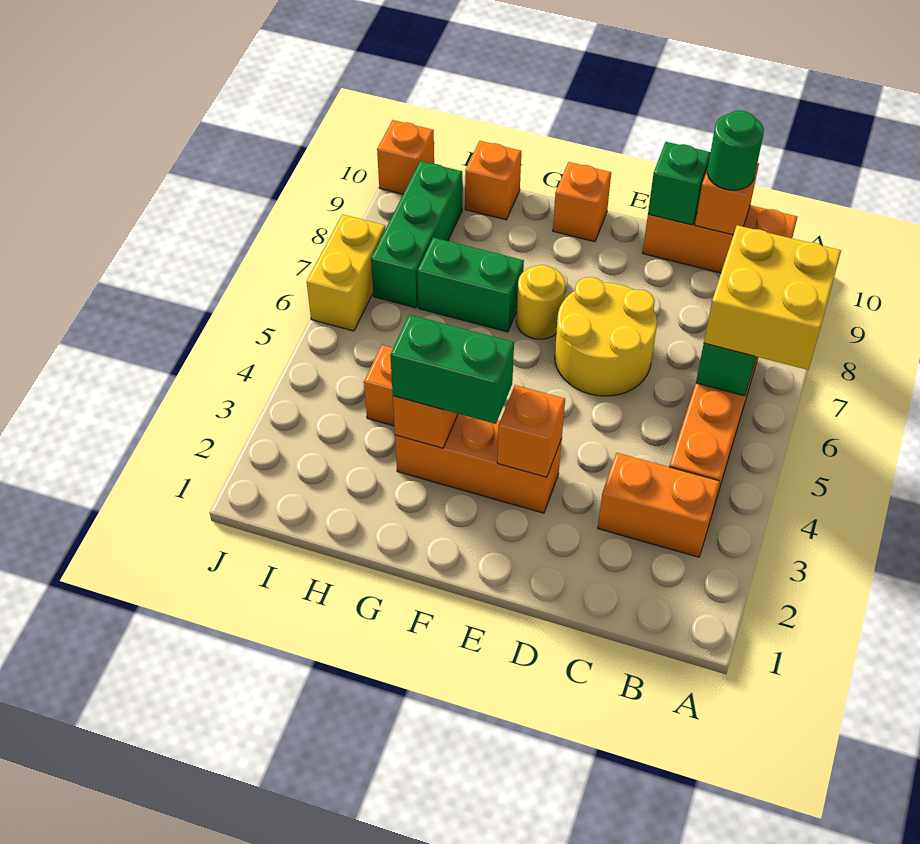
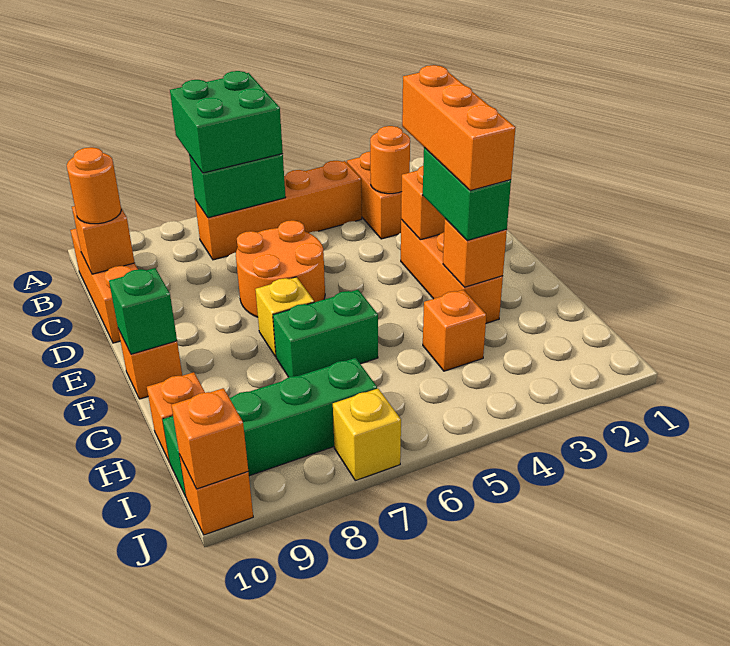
yellow brick A6:B7 level 3 -> green brick A6:B7 level 3
none -> orange round brick C3 level 2
green round brick C10 level 3 -> orange round brick C10 level 3
yellow round brick D6:E7 level 1 -> orange round brick D6:E7 level 1
green brick D10 level 2 -> green brick F10 level 2
none -> orange brick E3:G3 level 4
yellow round brick F7 level 1 -> yellow brick F7 level 1
green brick G7:H7 level 1 -> green brick G6:G7 level 1
green brick I7:I9 level 1 -> green brick I7:I10 level 1
yellow brick J6:J7 level 1 -> yellow brick J7 level 1
none -> orange brick J10 level 2

